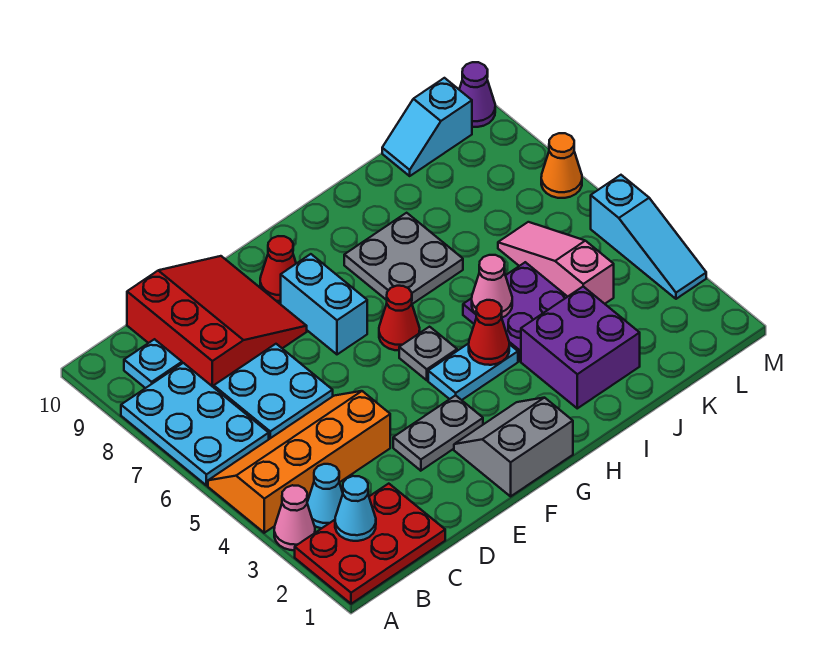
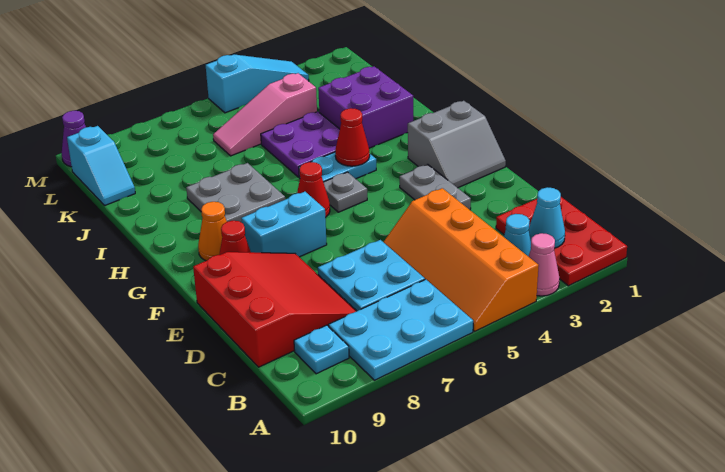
red slope C8:E10 level 1 top C -> red slope C8:E10 level 1 top 10
grey slope F1:G2 level 1 top 1 -> grey slope F1:G2 level 1 top G
cyan plate G4:H4 level 1 -> cyan plate H4:H5 level 1
pink cone I5 level 2 -> none
orange cone M7 level 1 -> orange cone G9 level 1

